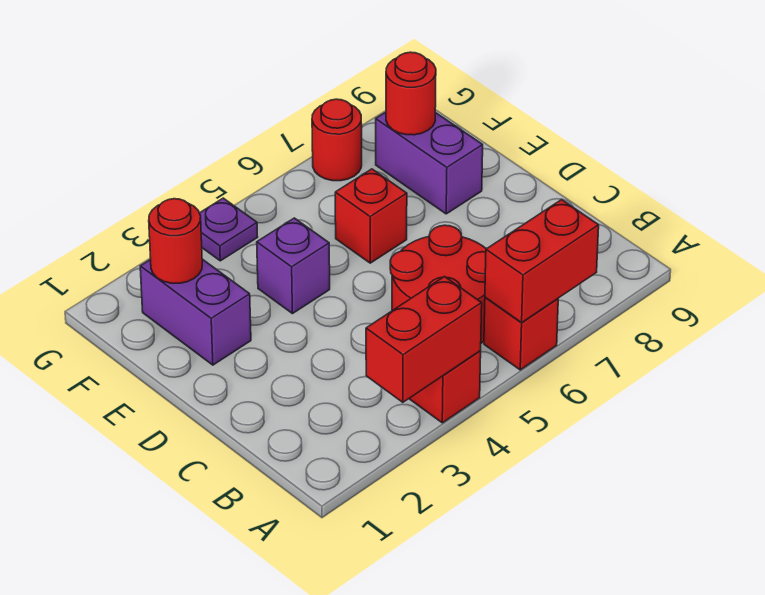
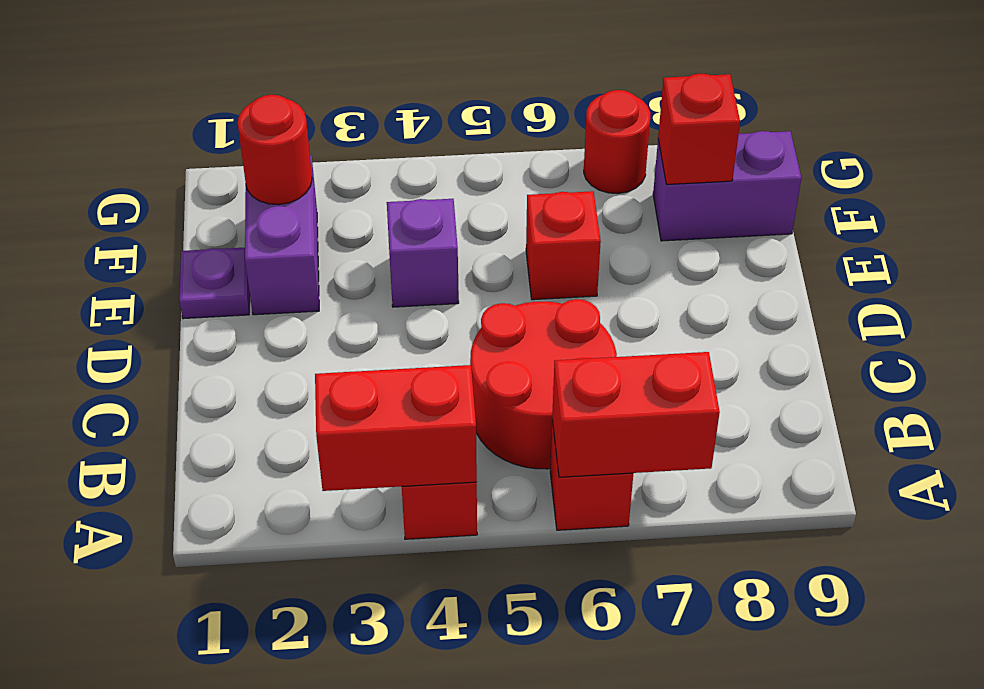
purple brick E8:F8 level 1 -> purple brick F8:F9 level 1
red round brick F8 level 2 -> red brick F8 level 2
purple plate G4 level 1 -> purple plate E1 level 1

